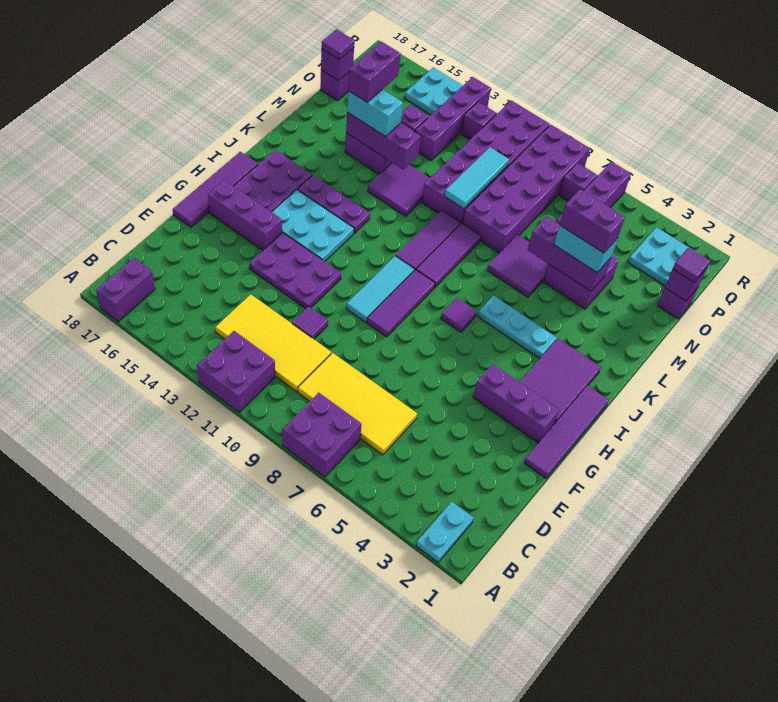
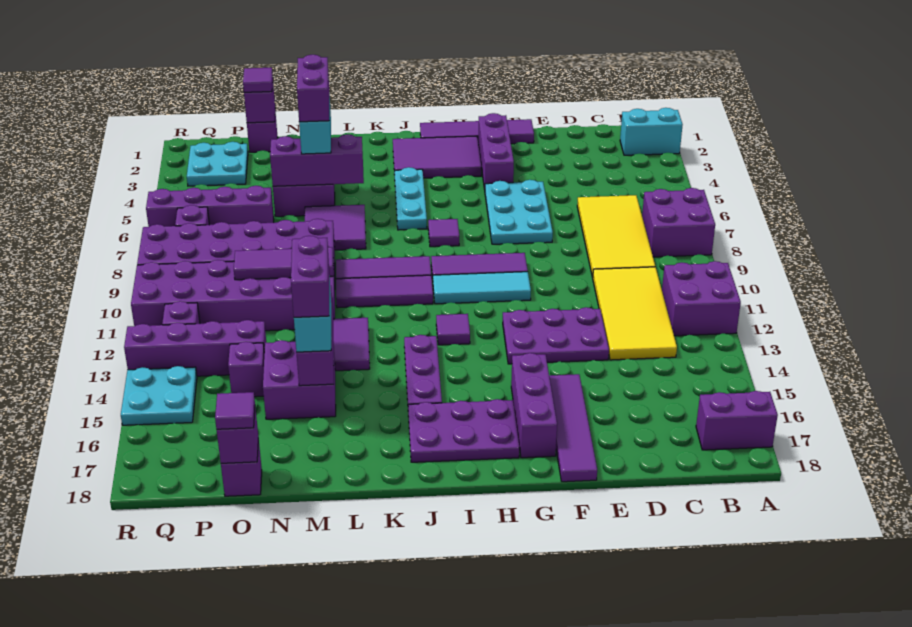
cyan plate A2:B2 level 1 -> cyan brick A2:B2 level 1
purple tile E11 level 1 -> purple tile I12 level 1
purple plate F12:G14 level 1 -> purple plate E12:G13 level 1
purple tile F18:I18 level 1 -> purple tile F15:F18 level 1
cyan plate H13:I15 level 1 -> cyan plate F5:G7 level 1
purple brick M4:M6 level 2 -> purple brick L5:N5 level 2
cyan tile M10:O10 level 2 -> purple tile M10:O10 level 2
purple brick M15:N15 level 4 -> purple brick M14:M15 level 4

